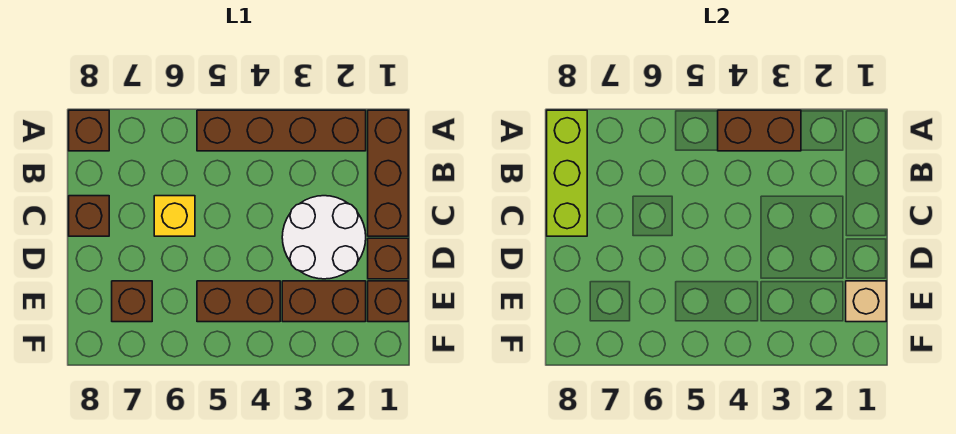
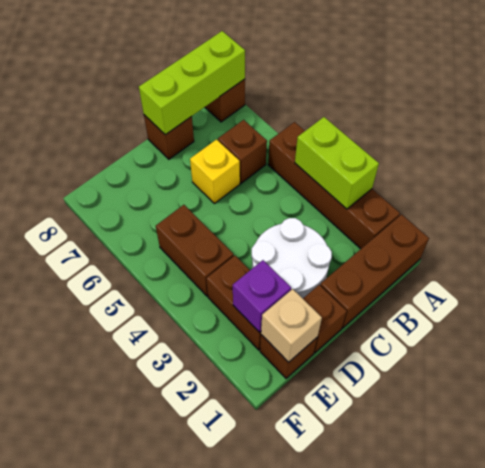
brown brick A3:A4 level 2 -> lime brick A3:A4 level 2
none -> purple brick E2 level 2
brown brick E7 level 1 -> brown brick B6 level 1

